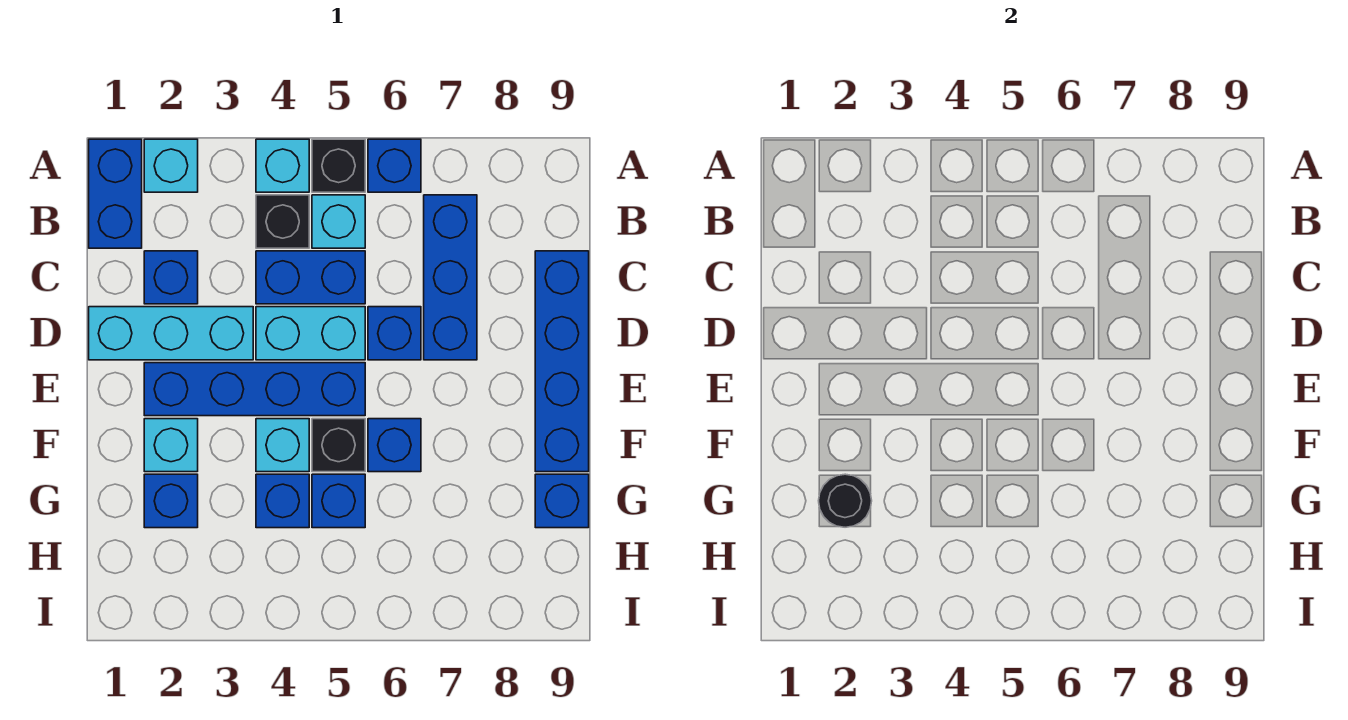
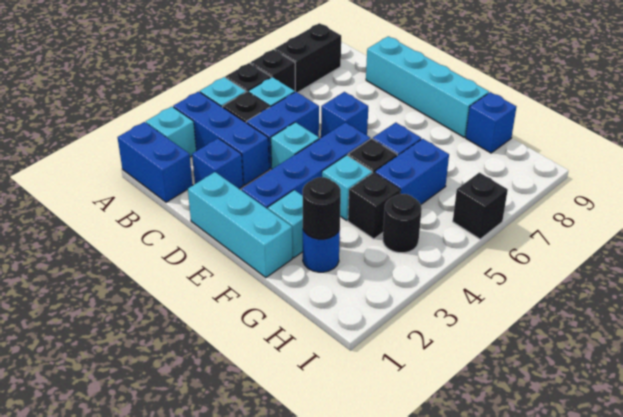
blue brick A6 level 1 -> black brick A6 level 1
none -> black brick A7:A8 level 1
blue brick B7:D7 level 1 -> blue brick A3:C3 level 1
blue brick C9:F9 level 1 -> cyan brick C9:F9 level 1
cyan brick D1:D3 level 1 -> cyan brick D1:F1 level 1
cyan brick D4:D5 level 1 -> cyan brick D4 level 1
blue brick G2 level 1 -> blue round brick G2 level 1
blue brick G4 level 1 -> black brick G4 level 1
blue brick G5 level 1 -> blue brick G5:G6 level 1
none -> black round brick H4 level 1
none -> black brick I6 level 1

